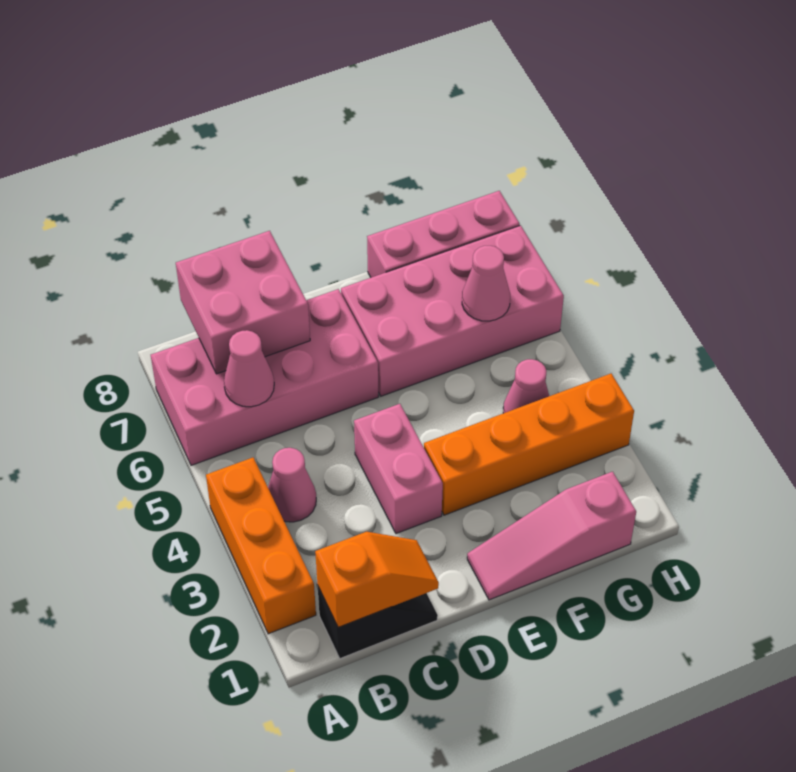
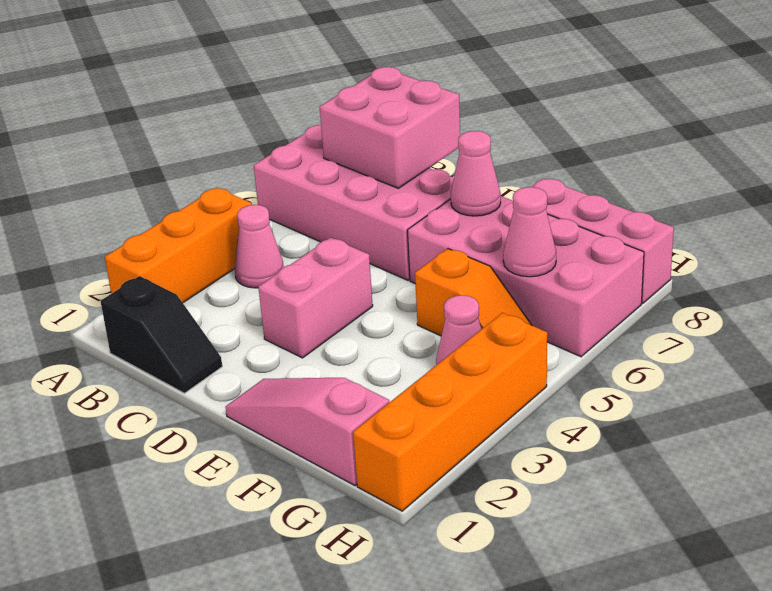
orange slope B1:C1 level 2 top B -> orange slope F5:G5 level 1 top F
pink cone B6 level 2 -> pink cone E7 level 2
orange brick E3:H3 level 1 -> orange brick H1:H4 level 1

